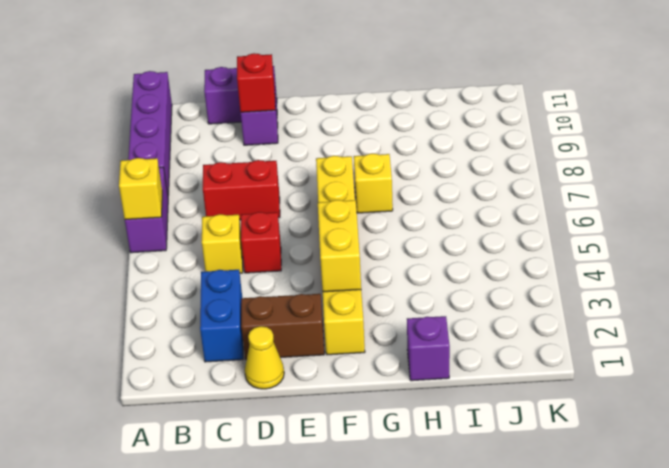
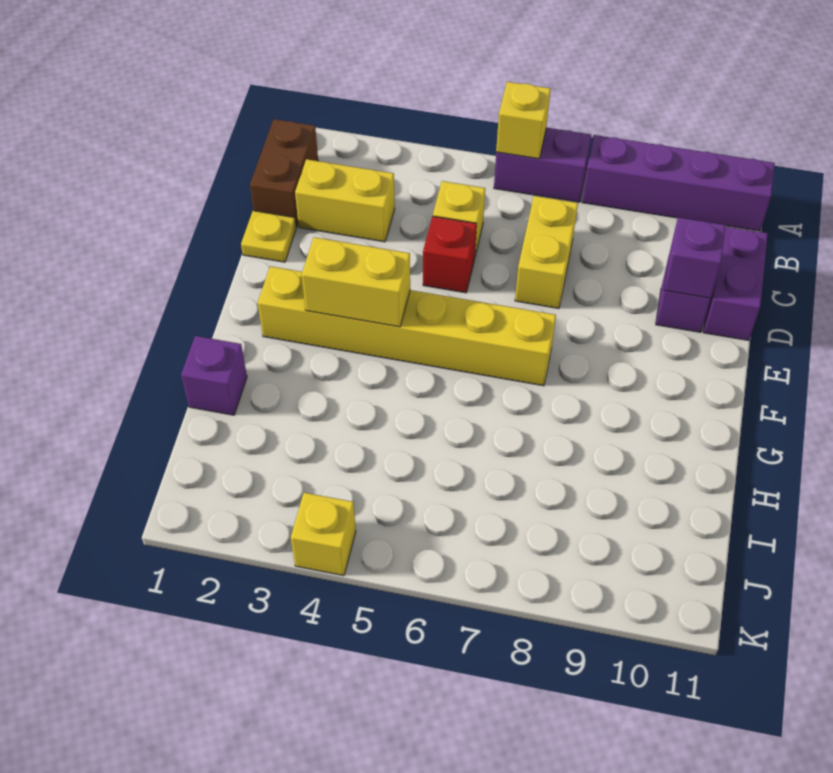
blue brick C2:C3 level 1 -> yellow brick C2:C3 level 1
red brick C7:D7 level 1 -> yellow brick C7:D7 level 1
yellow cone D1 level 1 -> yellow plate D1 level 1
brown brick D2:E2 level 1 -> brown brick B1:C1 level 1
red brick D10 level 2 -> purple brick D10 level 2
yellow brick G7 level 1 -> yellow brick K4 level 1

